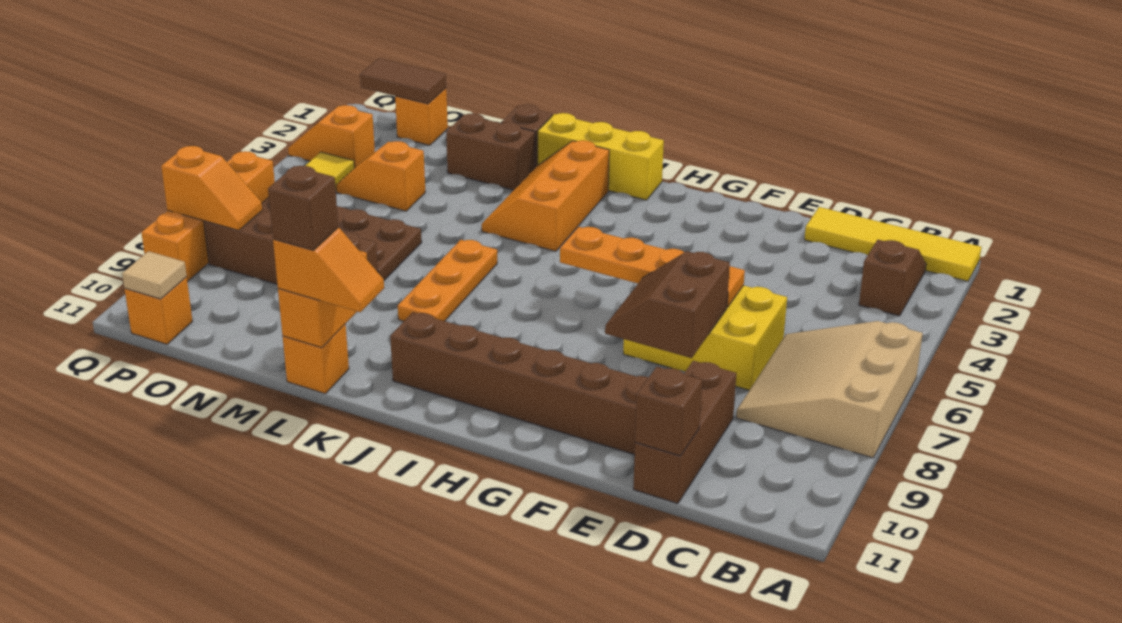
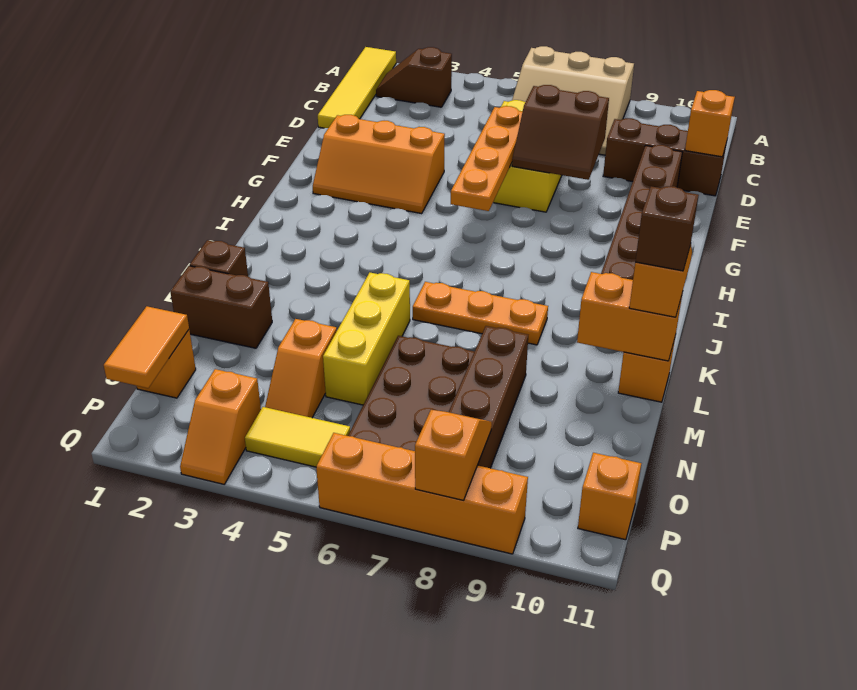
brown brick D11 level 2 -> orange brick D11 level 2
yellow brick I1:K1 level 1 -> yellow brick L5:N5 level 1
orange slope J2:K4 level 1 top J -> orange slope F2:G4 level 1 top F
brown brick L2:M2 level 1 -> brown brick M1:M2 level 1
brown tile O1:P1 level 2 -> orange tile O1:P1 level 2
tan tile P11 level 2 -> none

